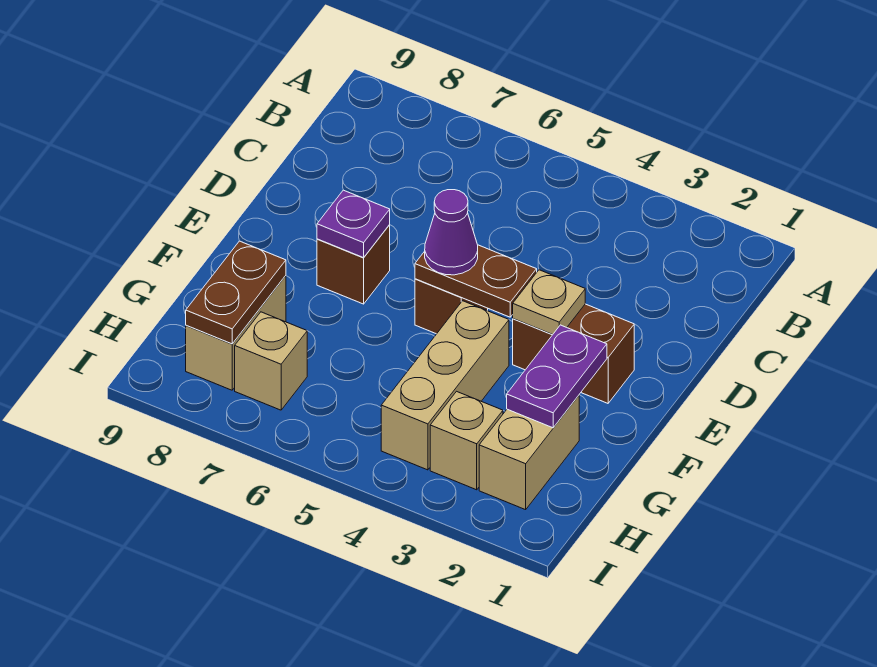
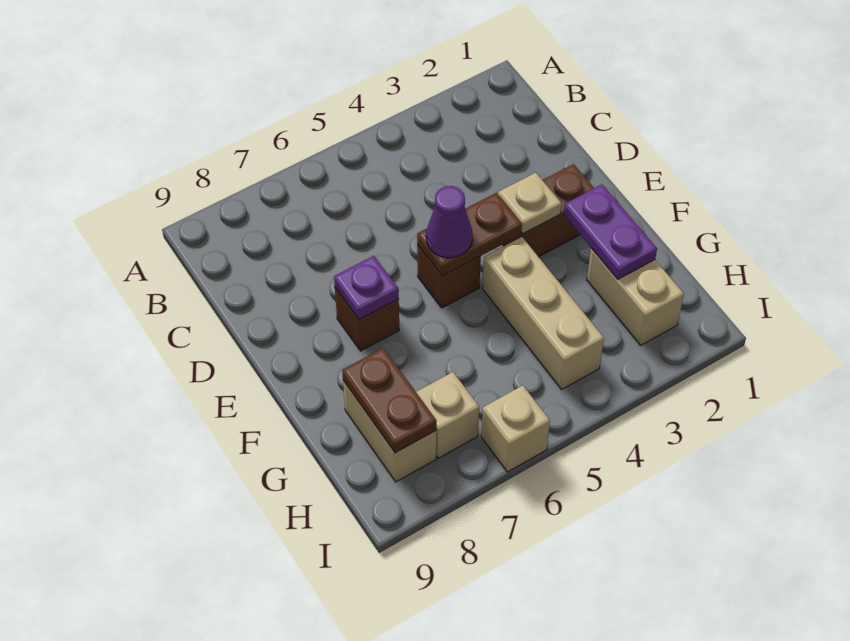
tan brick H3 level 1 -> tan brick I6 level 1

